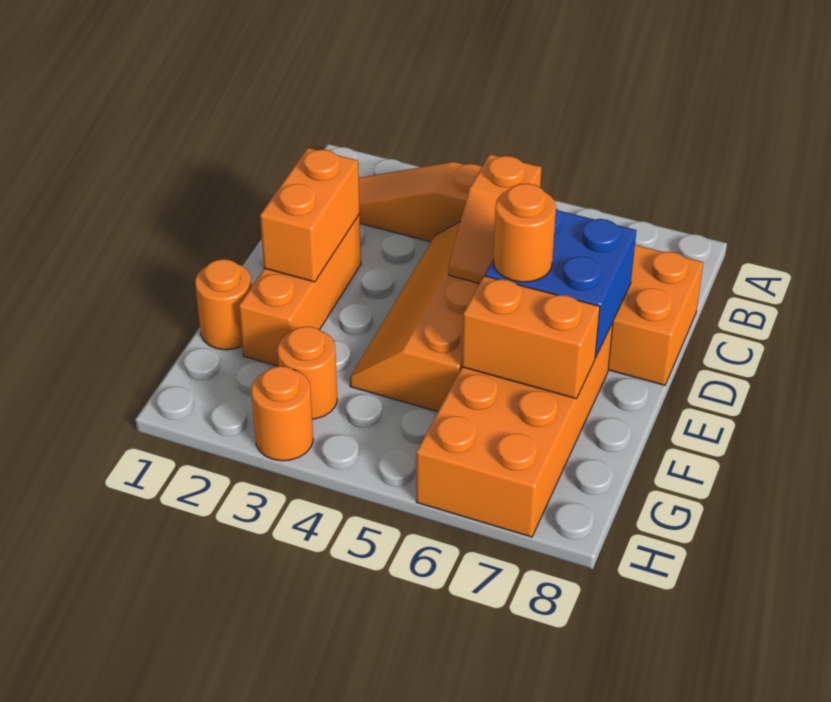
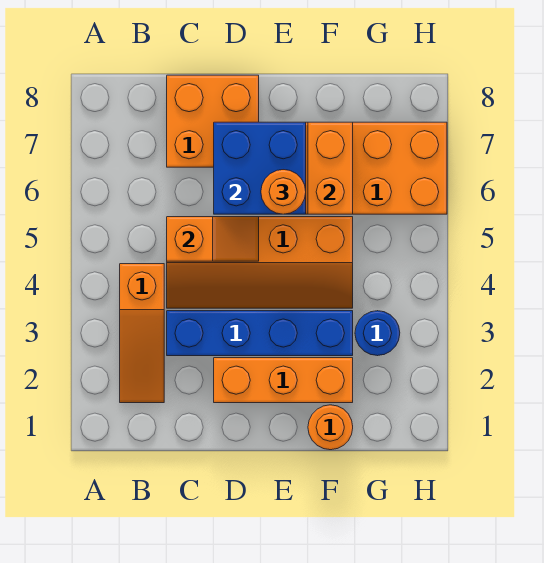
none -> blue brick C3:F3 level 1
orange brick D2:E2 level 2 -> none
orange round brick G3 level 1 -> blue round brick G3 level 1
orange round brick H3 level 1 -> none

